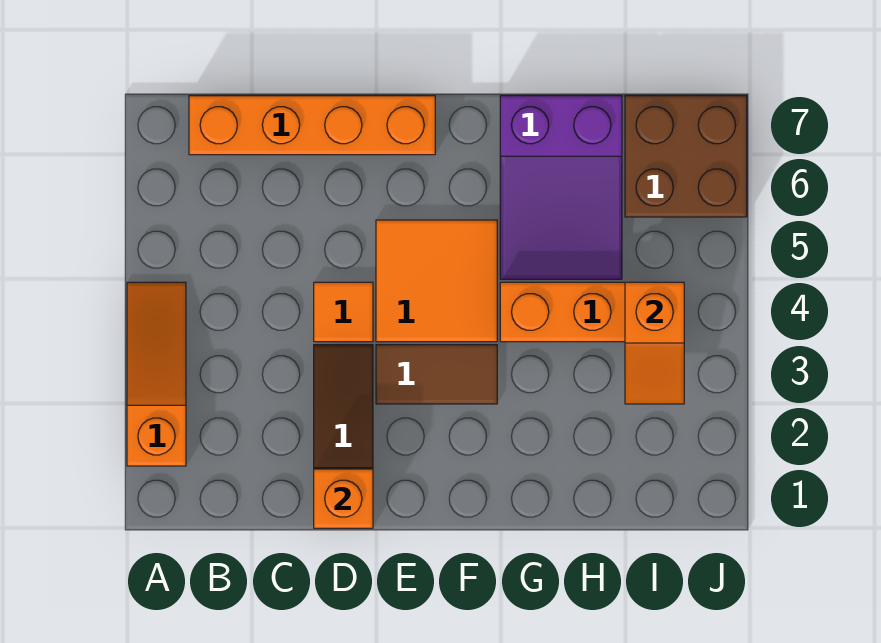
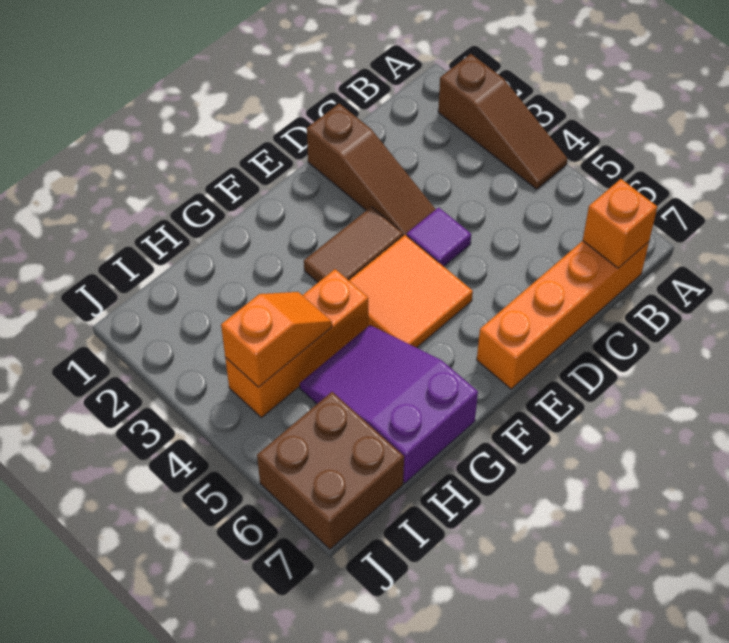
orange slope A2:A4 level 1 top 2 -> brown slope A2:A4 level 1 top 2
orange brick D1 level 2 -> orange brick B7 level 2
orange tile D4 level 1 -> purple tile D4 level 1
orange slope I3:I4 level 2 top 4 -> orange slope H4:I4 level 2 top I

